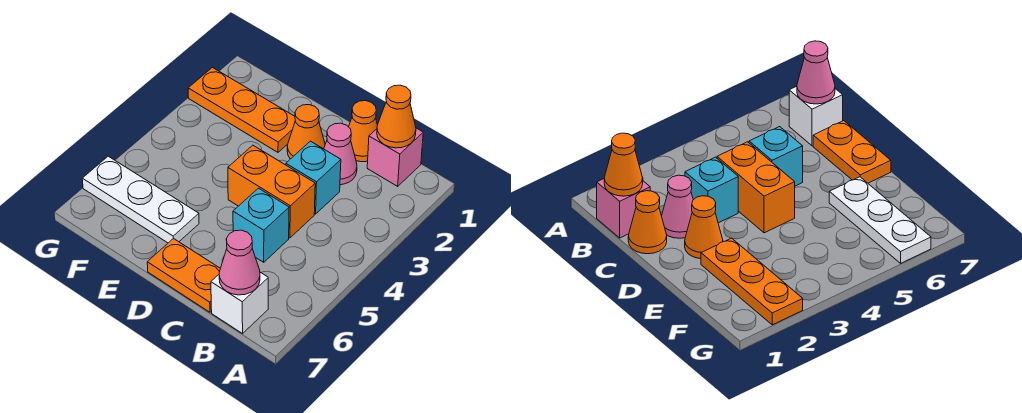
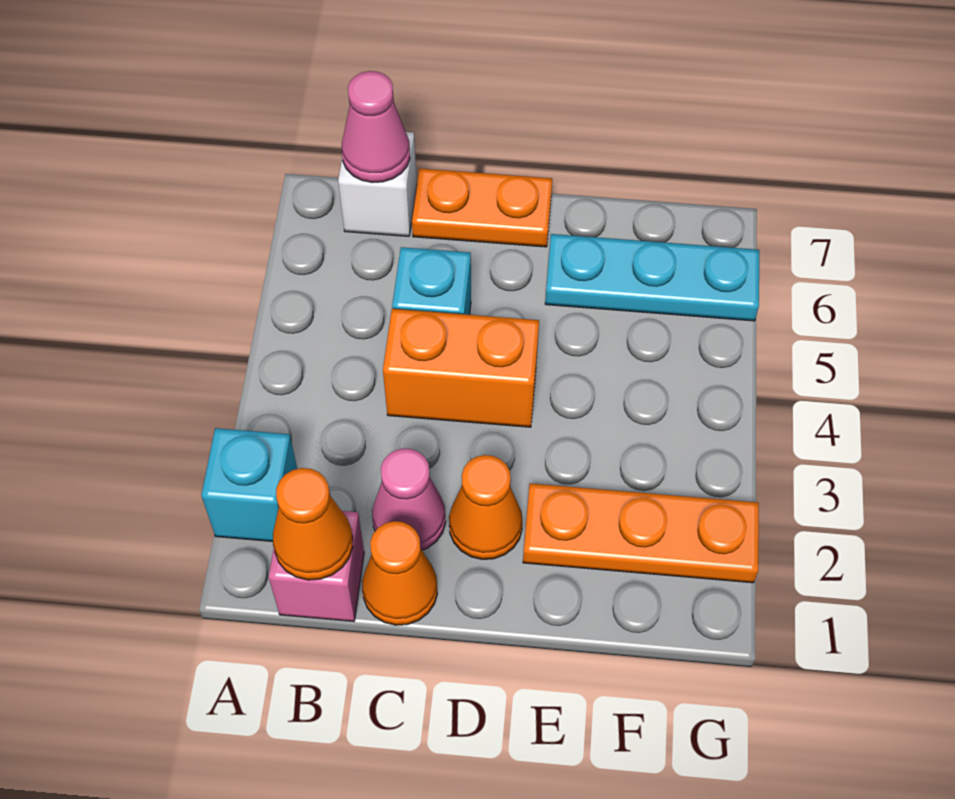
cyan brick C3 level 1 -> cyan brick A2 level 1
white plate E6:G6 level 1 -> cyan plate E6:G6 level 1

